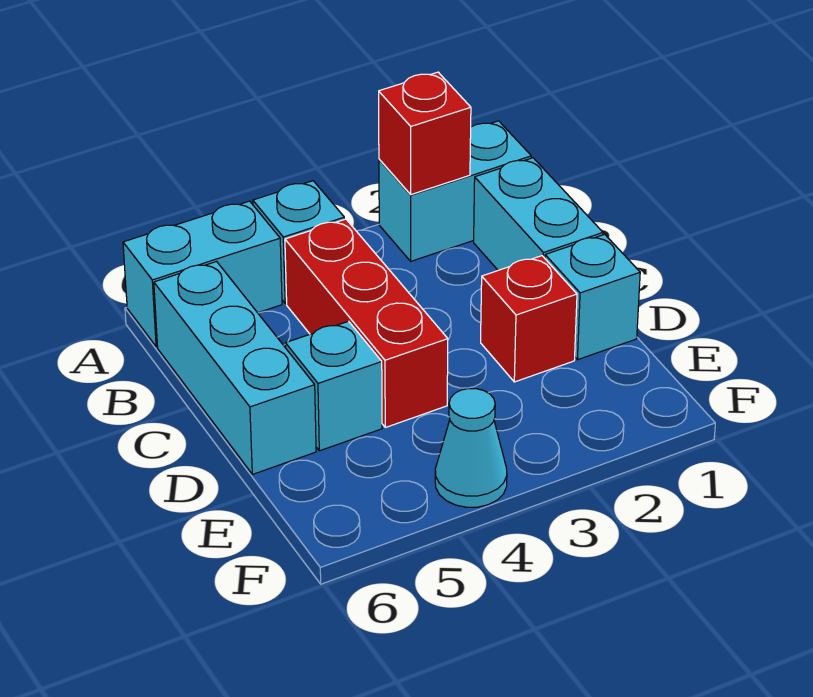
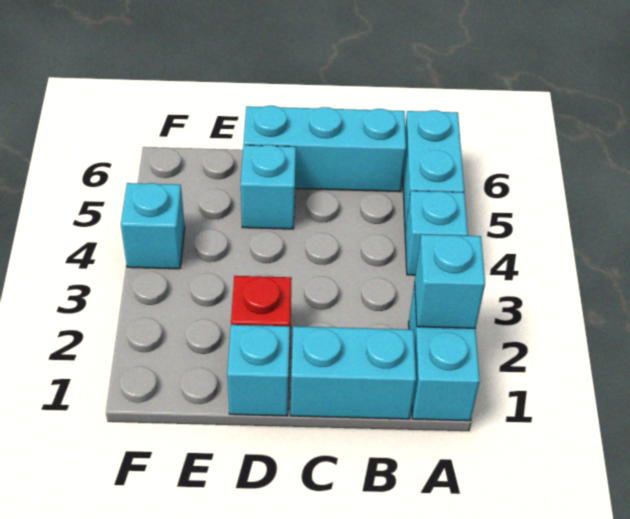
red brick A2 level 2 -> cyan brick A2 level 2
red brick B4:D4 level 1 -> none
cyan cone F4 level 1 -> cyan brick F4 level 1

